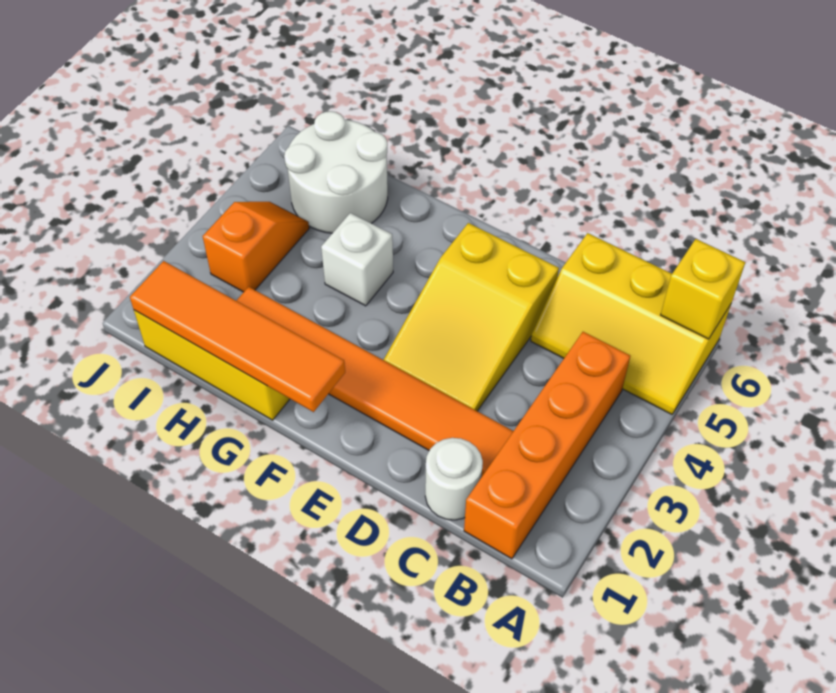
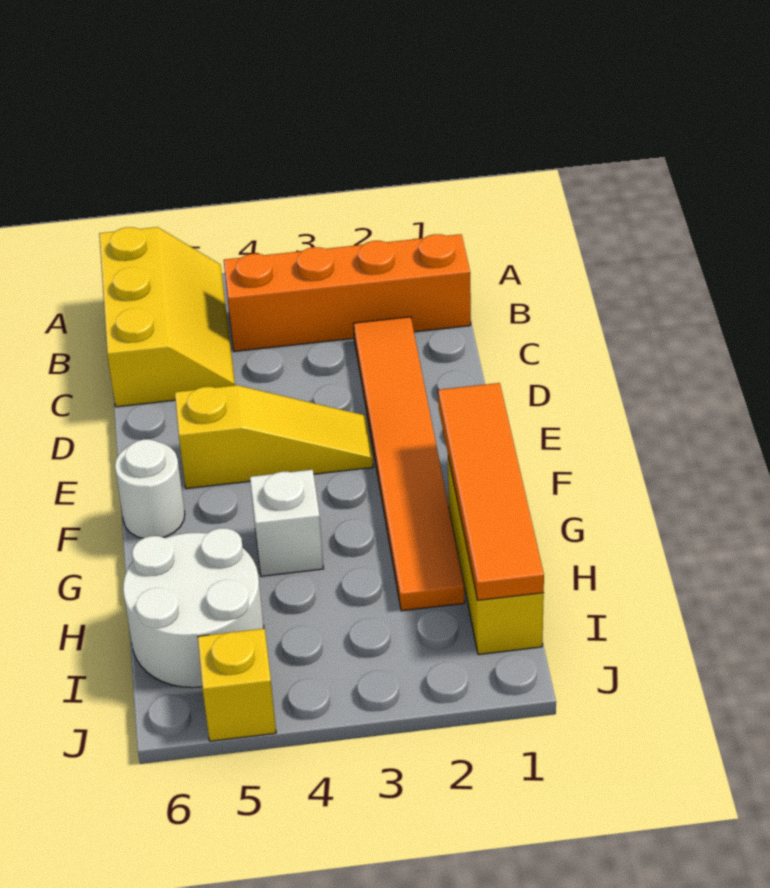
yellow brick A6 level 2 -> yellow brick J5 level 1
white round brick C1 level 1 -> white round brick F6 level 1
yellow slope D3:E5 level 1 top 5 -> yellow slope E3:E5 level 1 top 5
orange slope I3:I4 level 1 top 3 -> none

